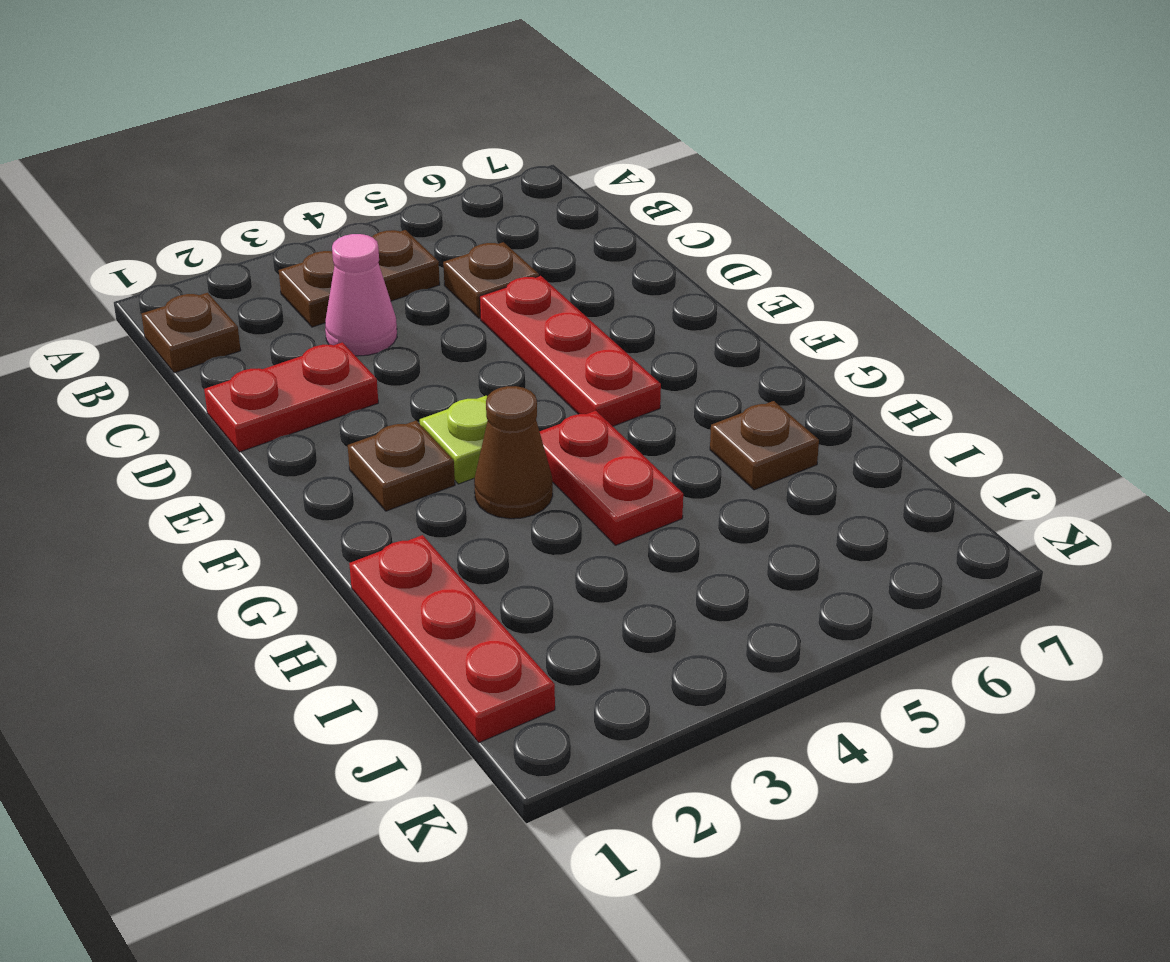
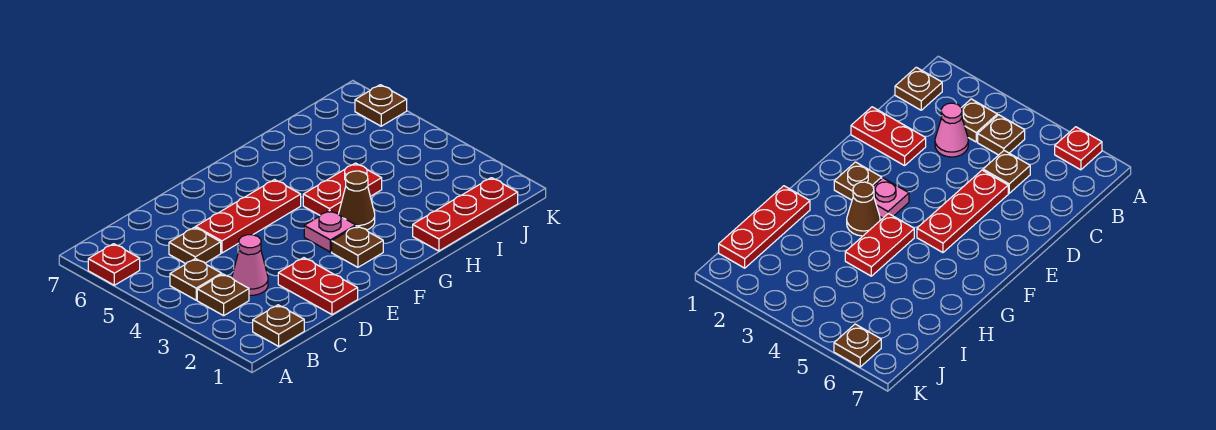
none -> red plate A6 level 1
lime plate F3 level 1 -> pink plate F3 level 1
brown plate H6 level 1 -> brown plate K6 level 1

